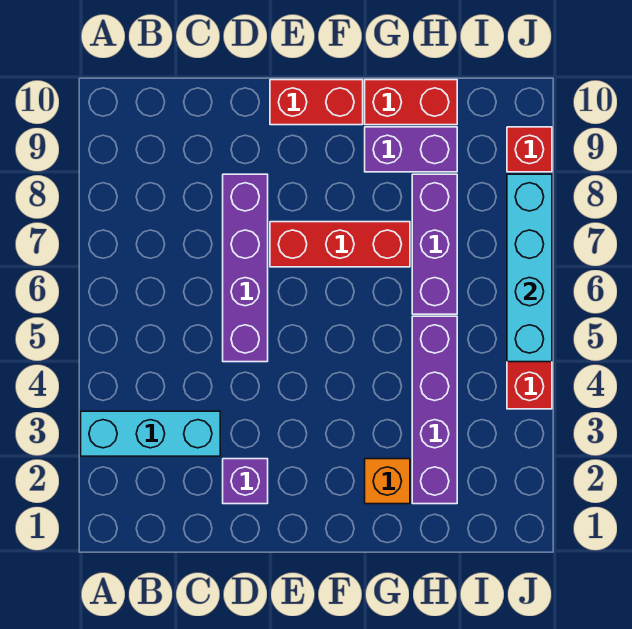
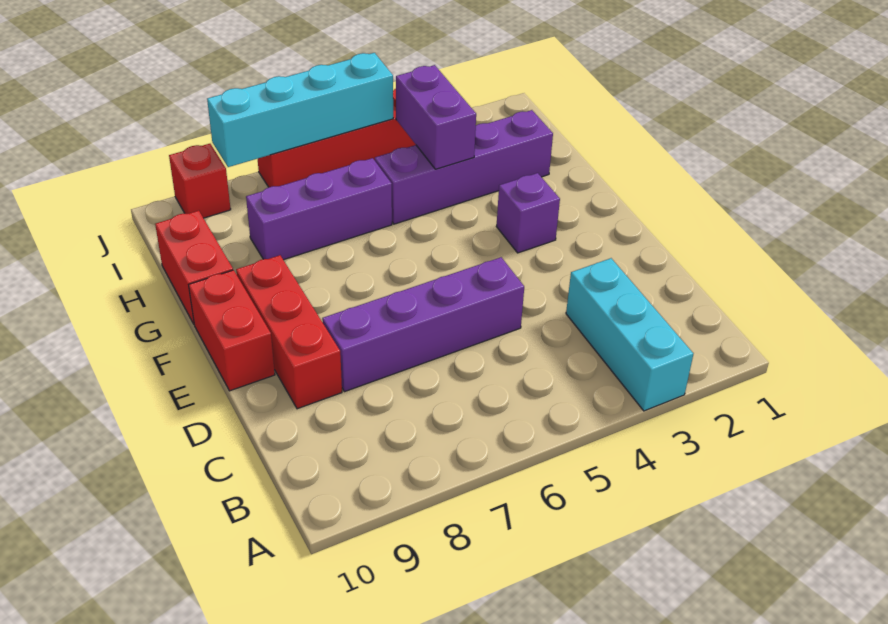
purple brick D2 level 1 -> purple brick F3 level 1
red brick E7:G7 level 1 -> red brick D9:F9 level 1
orange brick G2 level 1 -> none
purple brick G9:H9 level 1 -> purple brick H4:I4 level 2

